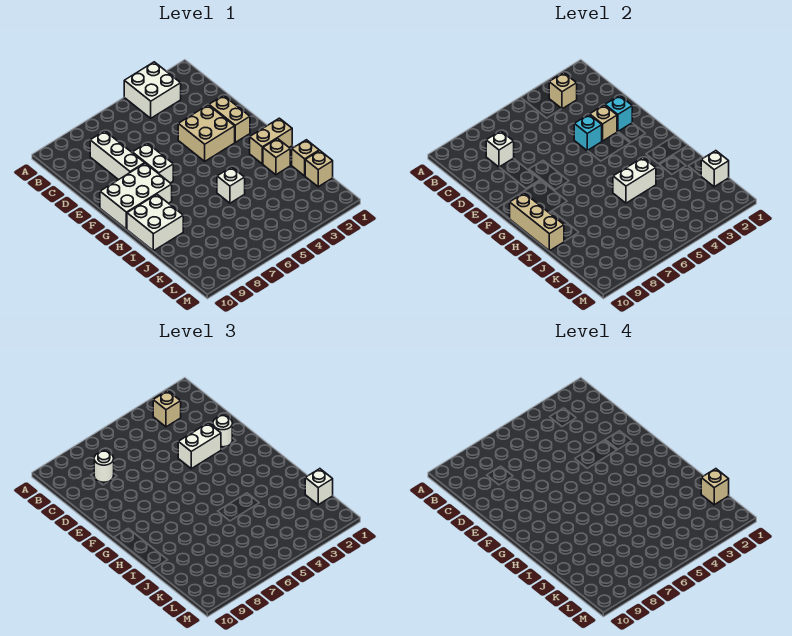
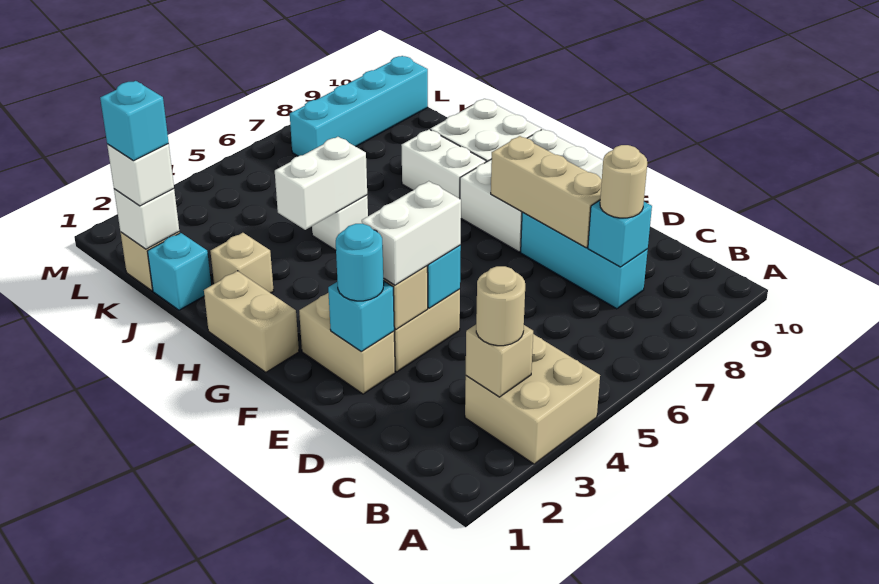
white brick A3:B4 level 1 -> tan brick A3:B4 level 1
tan brick B3 level 3 -> tan round brick B3 level 3
white brick C8:E8 level 1 -> cyan brick C8:E8 level 1
white brick C8 level 2 -> cyan brick C8 level 2
white round brick C8 level 3 -> tan round brick C8 level 3
white round brick E2 level 3 -> cyan round brick E2 level 3
white brick E7:F7 level 1 -> white brick H8:I8 level 1
tan brick G10:I10 level 2 -> tan brick D8:F8 level 2
tan brick H1:H2 level 1 -> tan brick G1:H1 level 1
tan brick J1 level 1 -> cyan brick J1 level 1
tan brick K1 level 4 -> cyan brick K1 level 4
none -> cyan brick L7:L10 level 1

